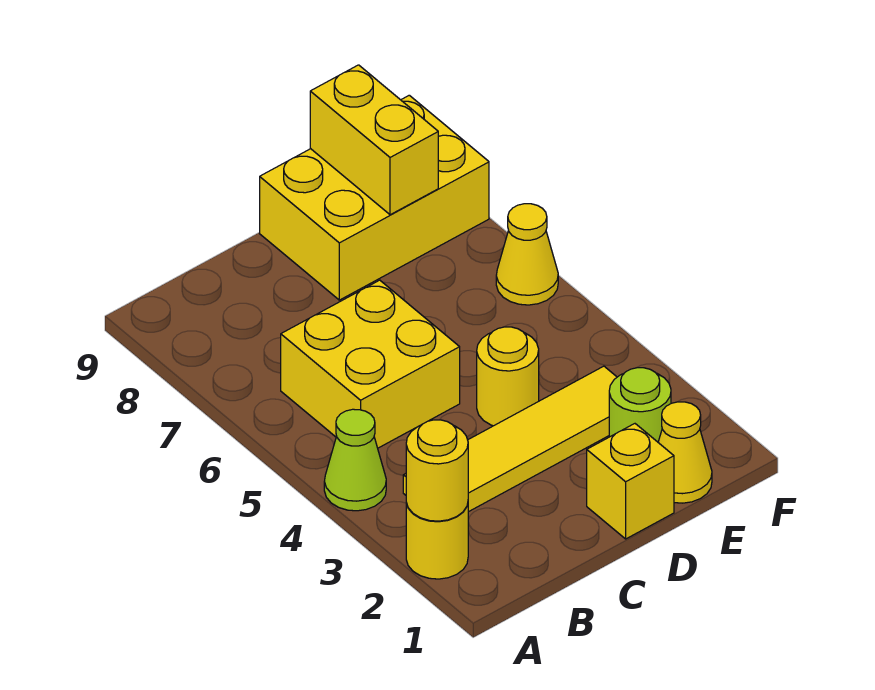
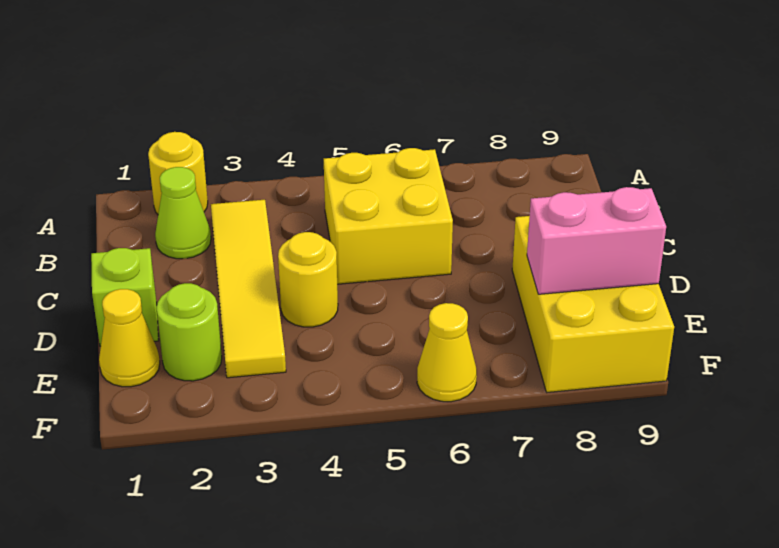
yellow round brick A2 level 2 -> none
lime cone A4 level 1 -> lime cone B2 level 1
yellow brick D1 level 1 -> lime brick D1 level 1
yellow brick E8:E9 level 2 -> pink brick E8:E9 level 2

